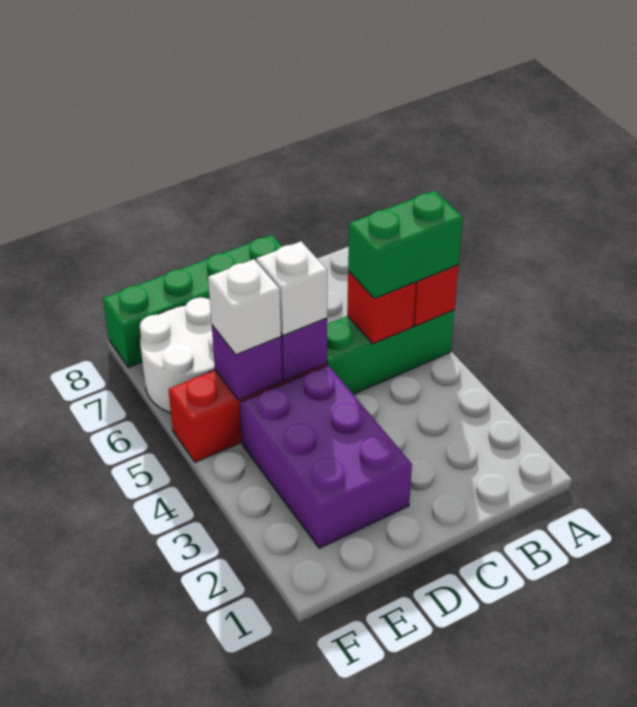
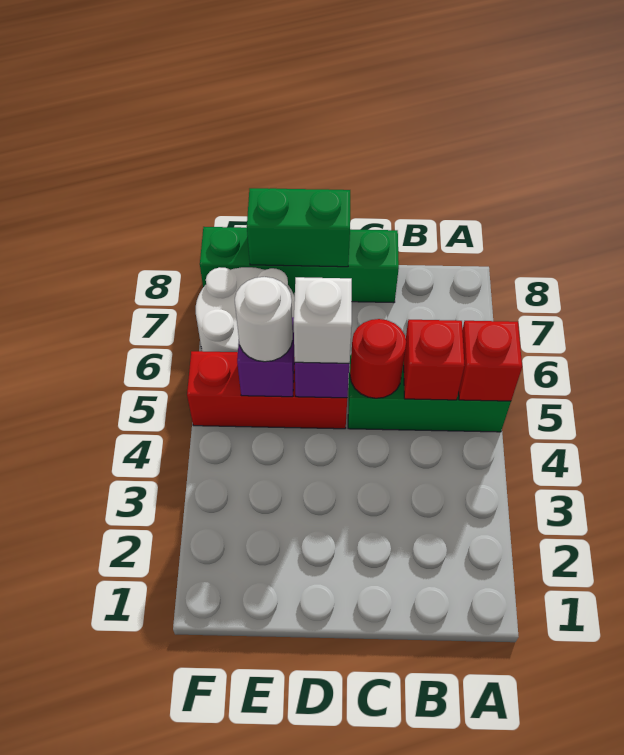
green brick A5:B5 level 3 -> green brick D8:E8 level 2
none -> red round brick C5 level 2
purple brick D2:E4 level 1 -> none
white brick E5 level 3 -> white round brick E5 level 3

